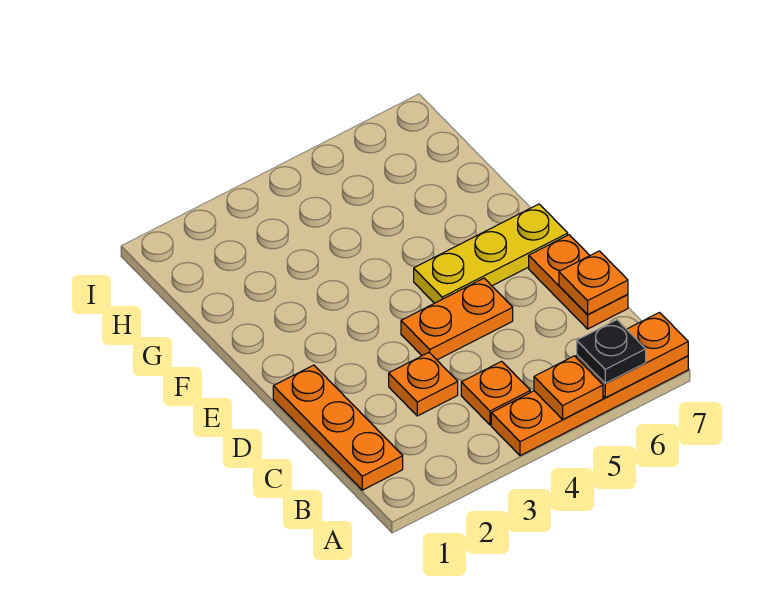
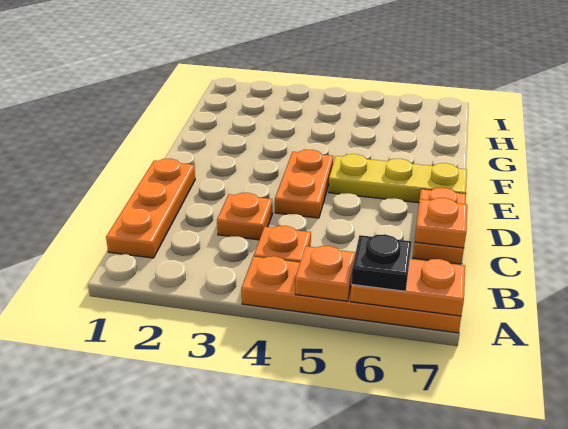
orange plate D4:D5 level 1 -> orange plate D4:E4 level 1

